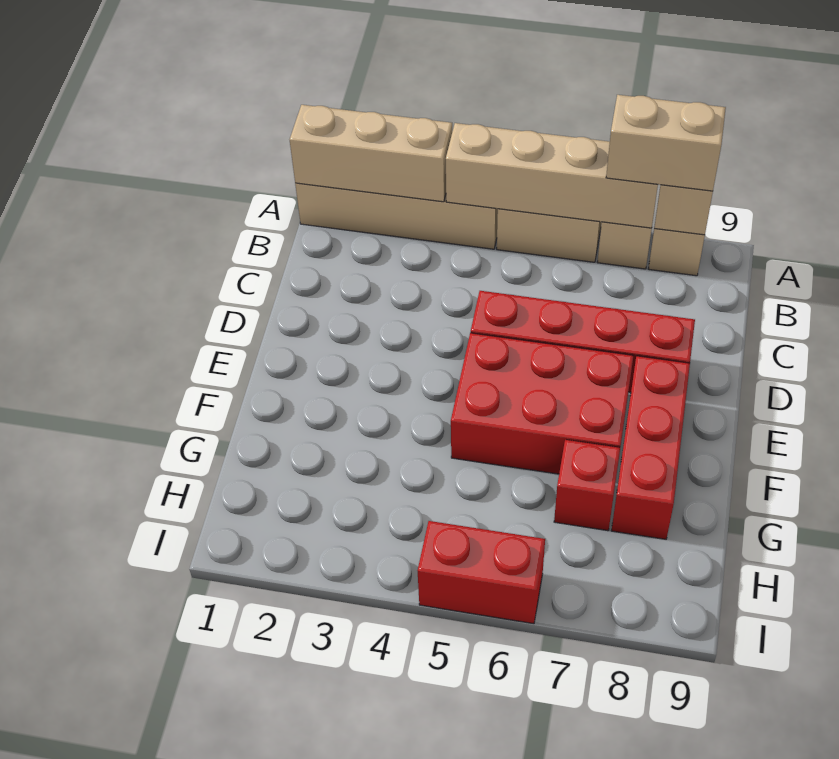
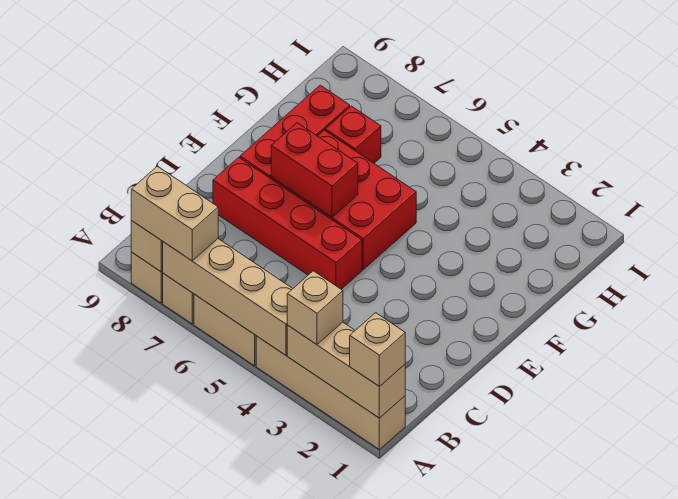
none -> tan brick A1 level 3
none -> tan brick A3 level 3
red brick I5:I6 level 1 -> red brick E6:E7 level 2

